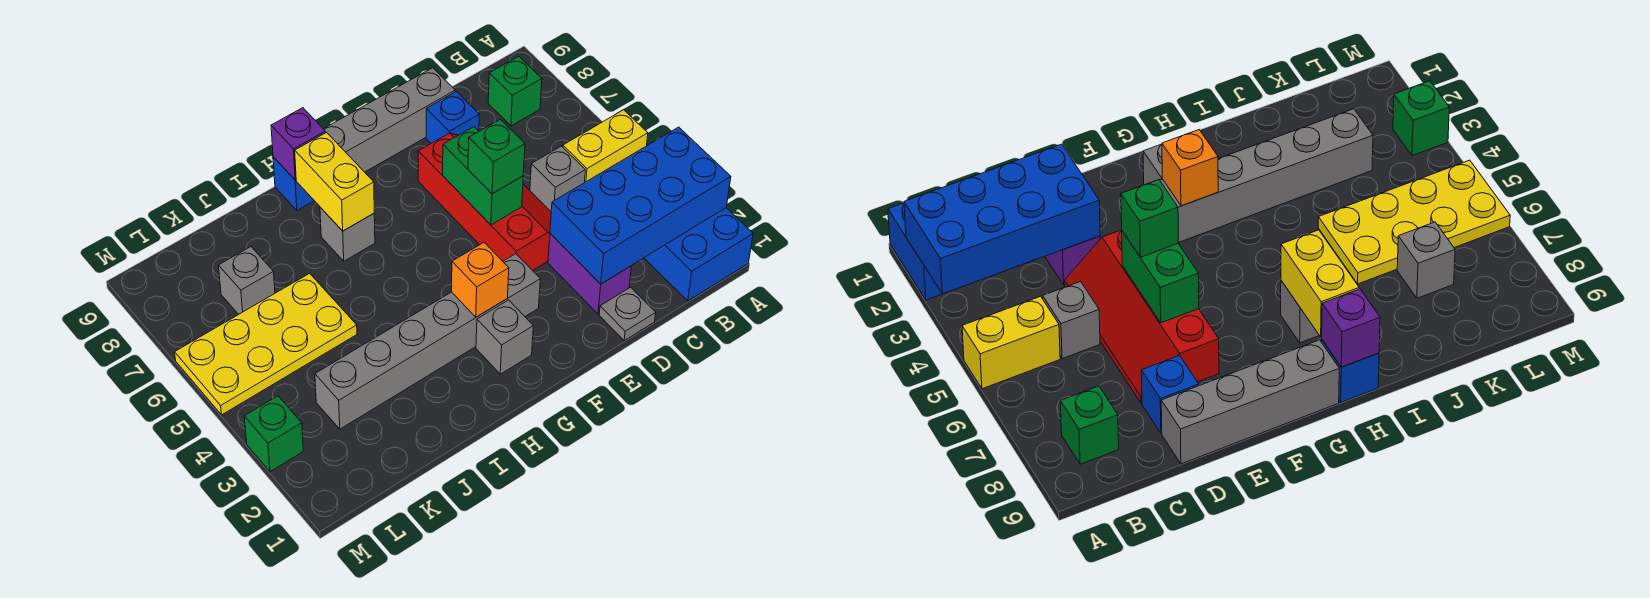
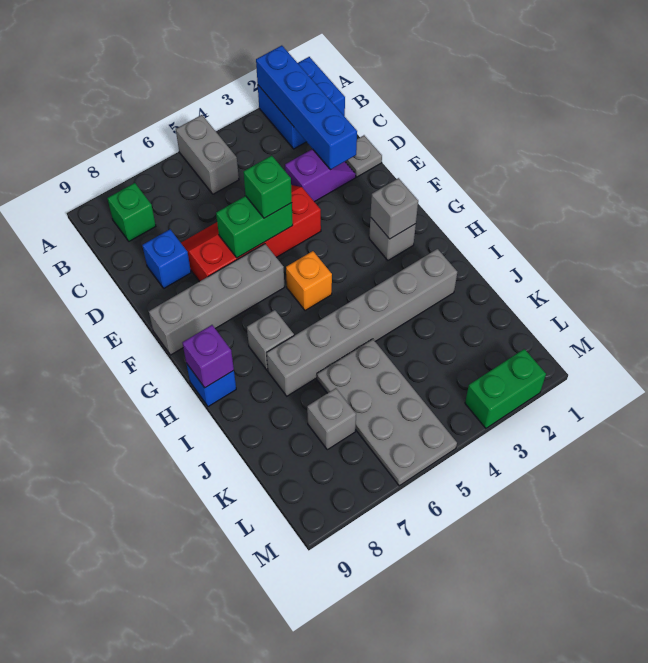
blue brick A2:D3 level 2 -> blue brick A2:D2 level 2
yellow brick A5:B5 level 1 -> grey brick A5:B5 level 1
grey brick C5 level 1 -> grey brick G2 level 2
purple brick D2:D3 level 1 -> purple slope D2:D3 level 1 top 3
grey brick D9:G9 level 1 -> grey brick F6:F9 level 1
grey brick F3:K3 level 1 -> grey brick I2:I7 level 1
orange brick G3 level 2 -> orange brick G5 level 1
yellow brick H7:H8 level 2 -> none
yellow plate J5:M6 level 1 -> grey plate J5:M6 level 1
green brick M3 level 1 -> green brick M2:M3 level 1

